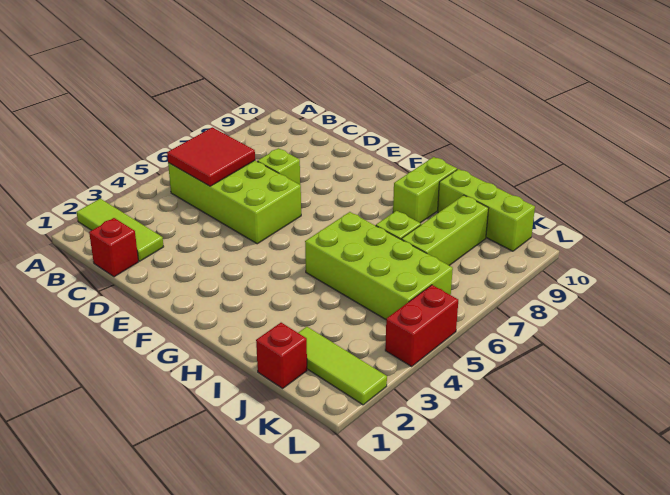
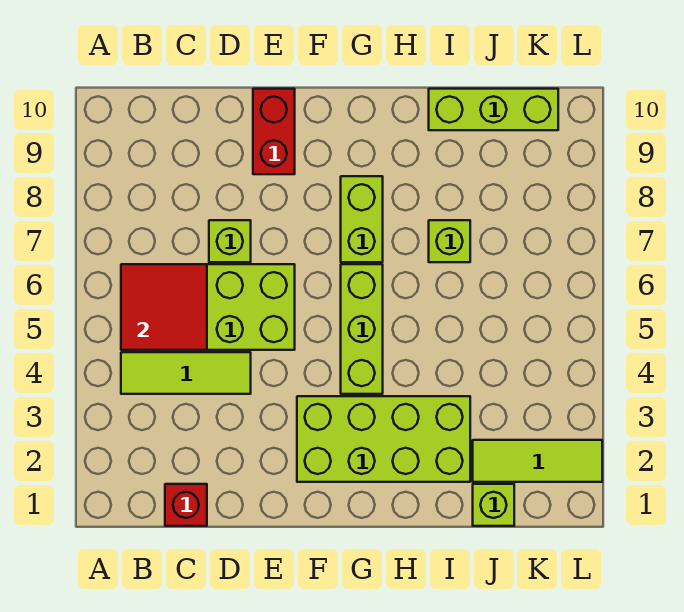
lime tile A2:C2 level 1 -> lime tile B4:D4 level 1
lime brick H5:K6 level 1 -> lime brick F2:I3 level 1
lime brick H9:H10 level 1 -> lime brick G7:G8 level 1
red brick J1 level 1 -> lime brick J1 level 1
lime brick J7:J9 level 1 -> lime brick G4:G6 level 1
red brick L4:L5 level 1 -> red brick E9:E10 level 1

